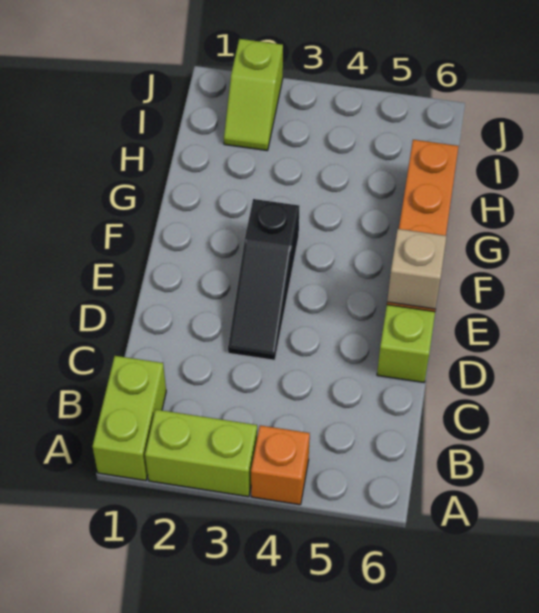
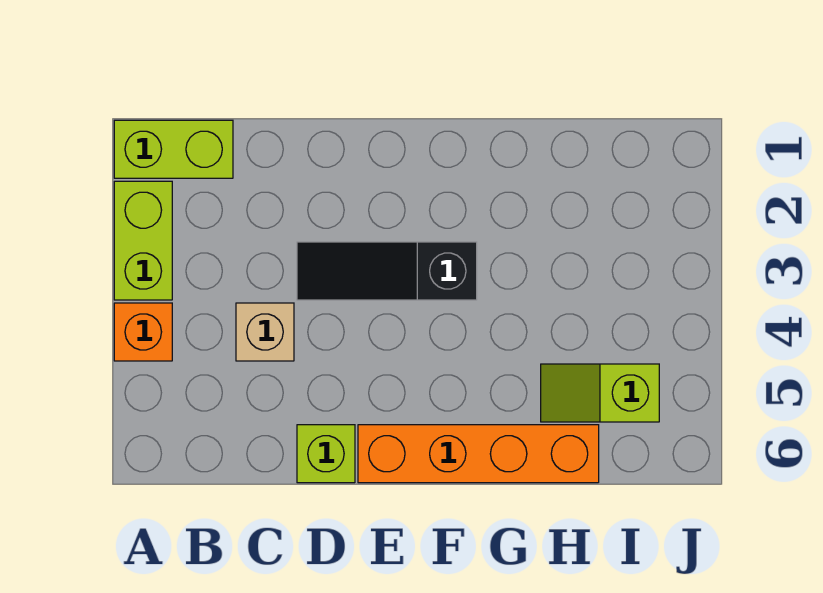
tan brick E6 level 2 -> tan brick C4 level 1
lime slope I2:J2 level 1 top J -> lime slope H5:I5 level 1 top I

